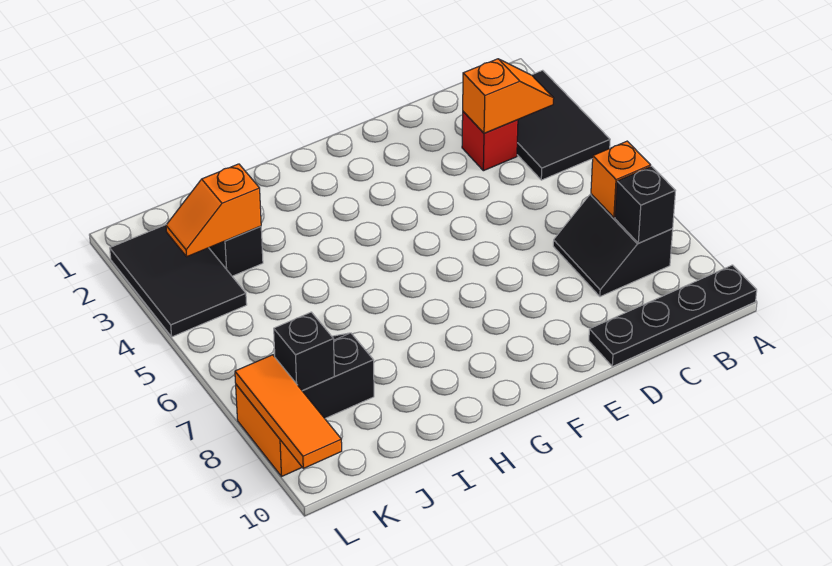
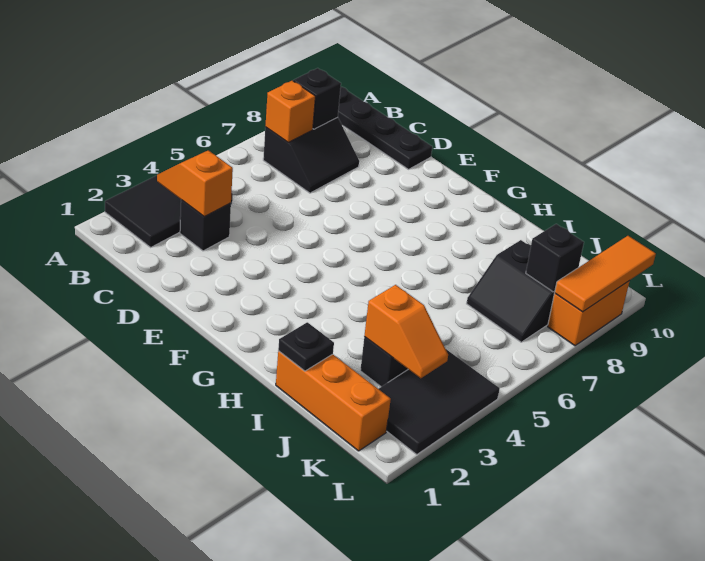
red brick C3 level 1 -> black brick C3 level 1
none -> orange brick I1:K1 level 1
none -> black plate I1 level 2

